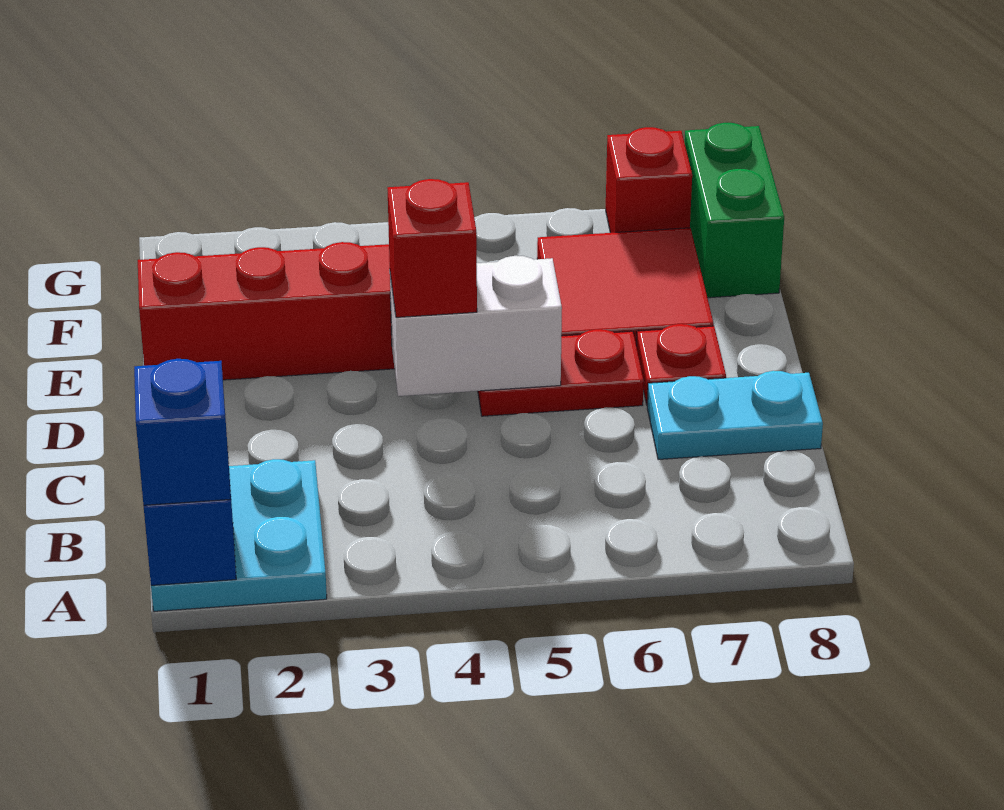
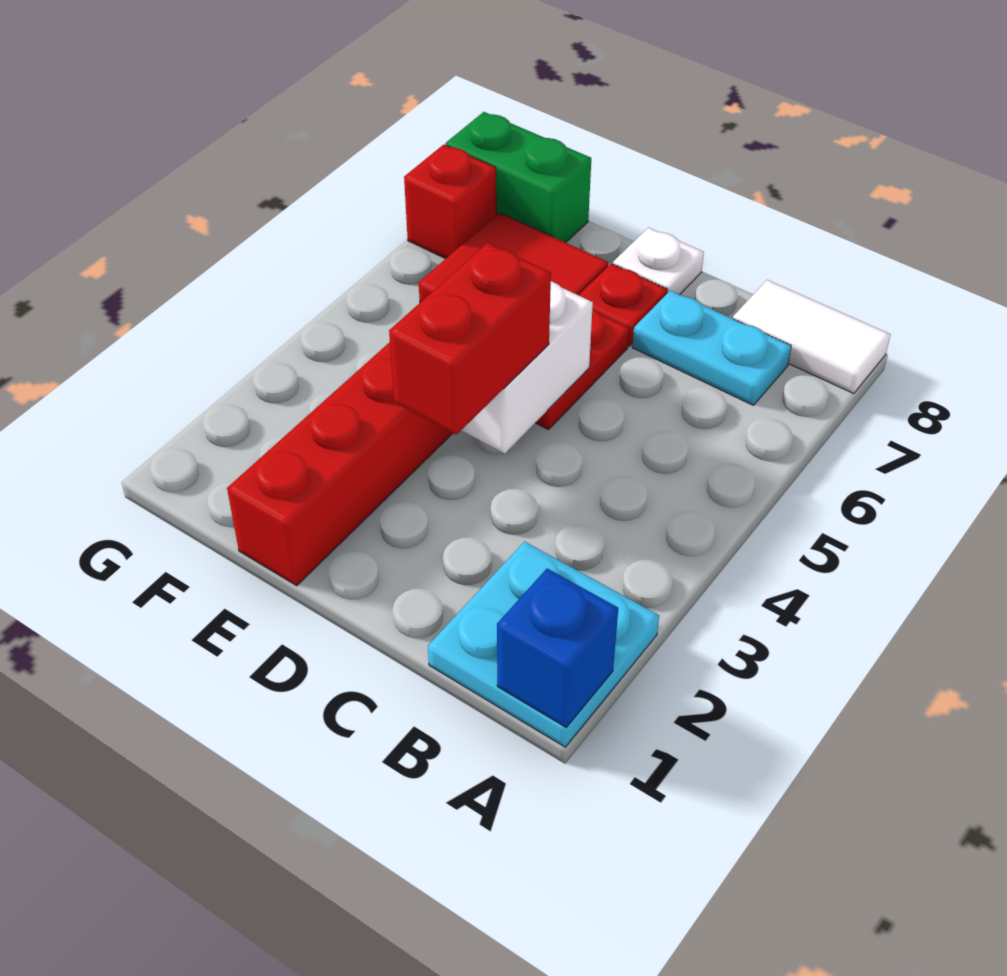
blue brick A1 level 3 -> none
none -> white tile A8:B8 level 1
cyan plate C7:C8 level 1 -> cyan plate B7:C7 level 1
red brick D4 level 3 -> red brick D3:D4 level 3
none -> white plate D8 level 1

